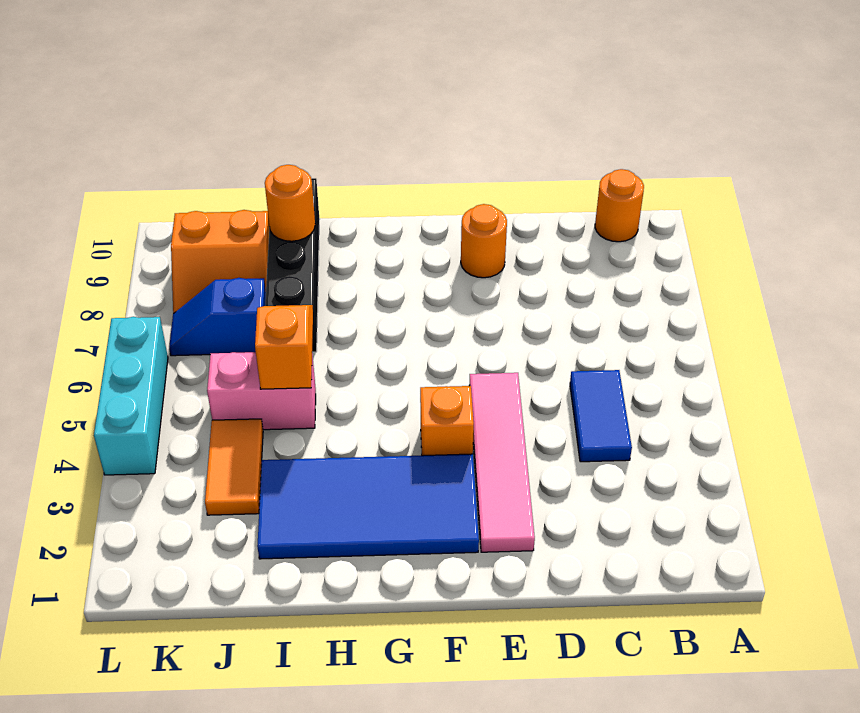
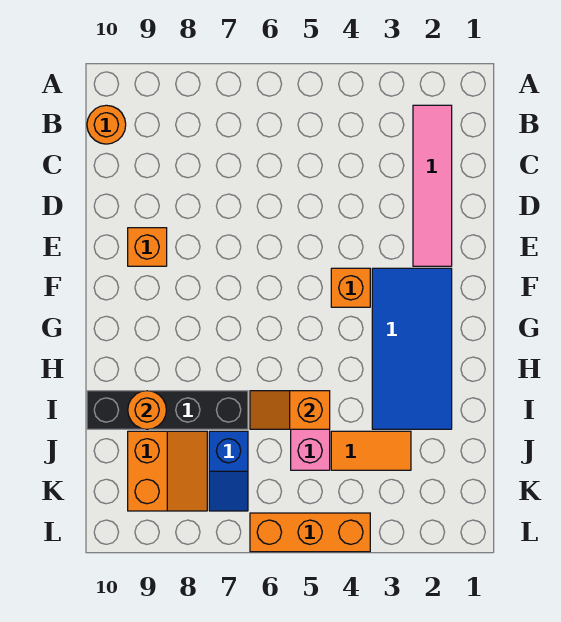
blue tile C4:C5 level 1 -> none
pink tile E2:E5 level 1 -> pink tile B2:E2 level 1
orange round brick E9 level 1 -> orange brick E9 level 1
cyan brick L4:L6 level 1 -> orange brick L4:L6 level 1

